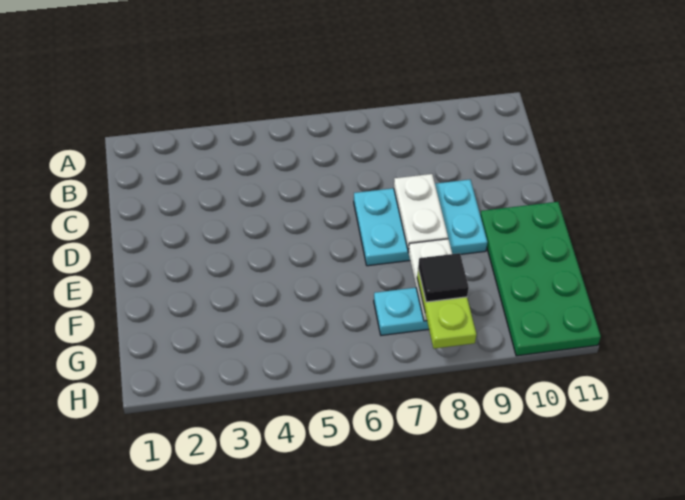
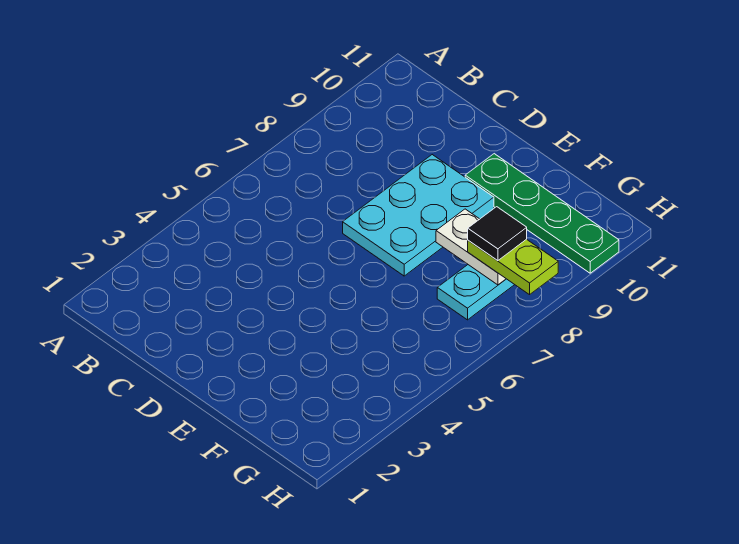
white plate D8:E8 level 2 -> none
green plate E10:H11 level 1 -> green plate E10:H10 level 1

